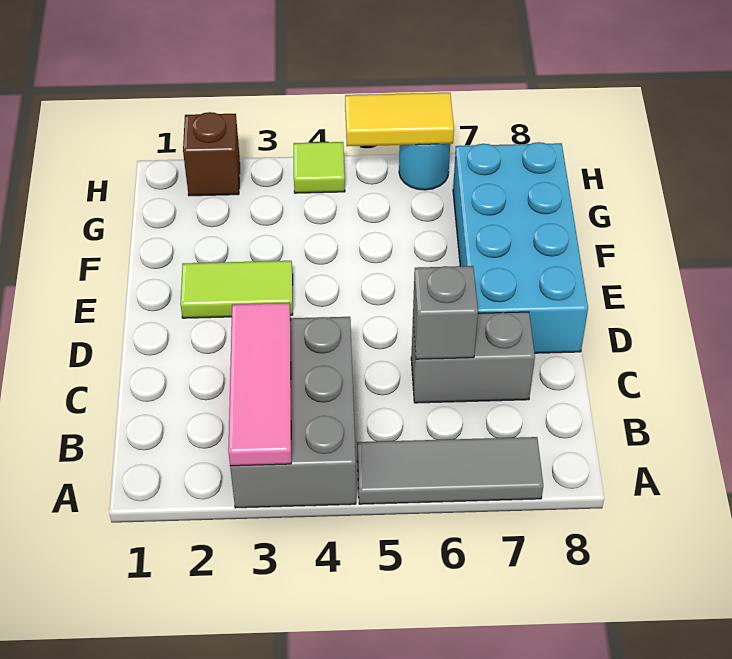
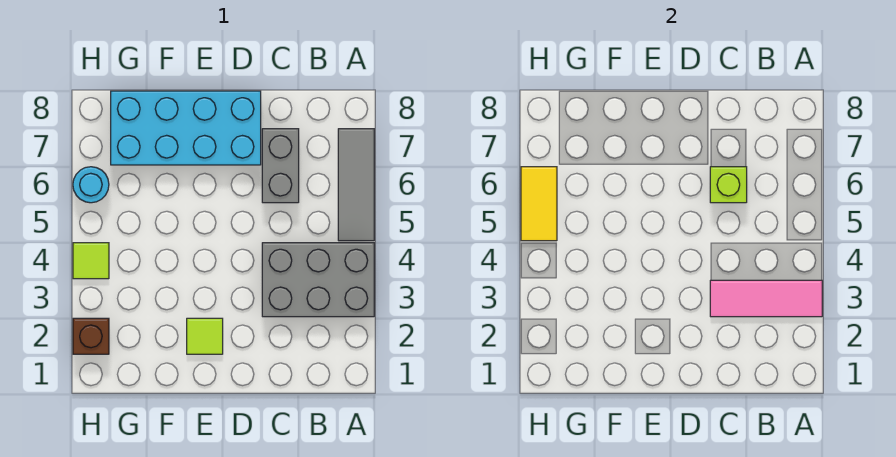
grey brick C6 level 2 -> lime brick C6 level 2
lime tile E2:E3 level 1 -> lime tile E2 level 1

